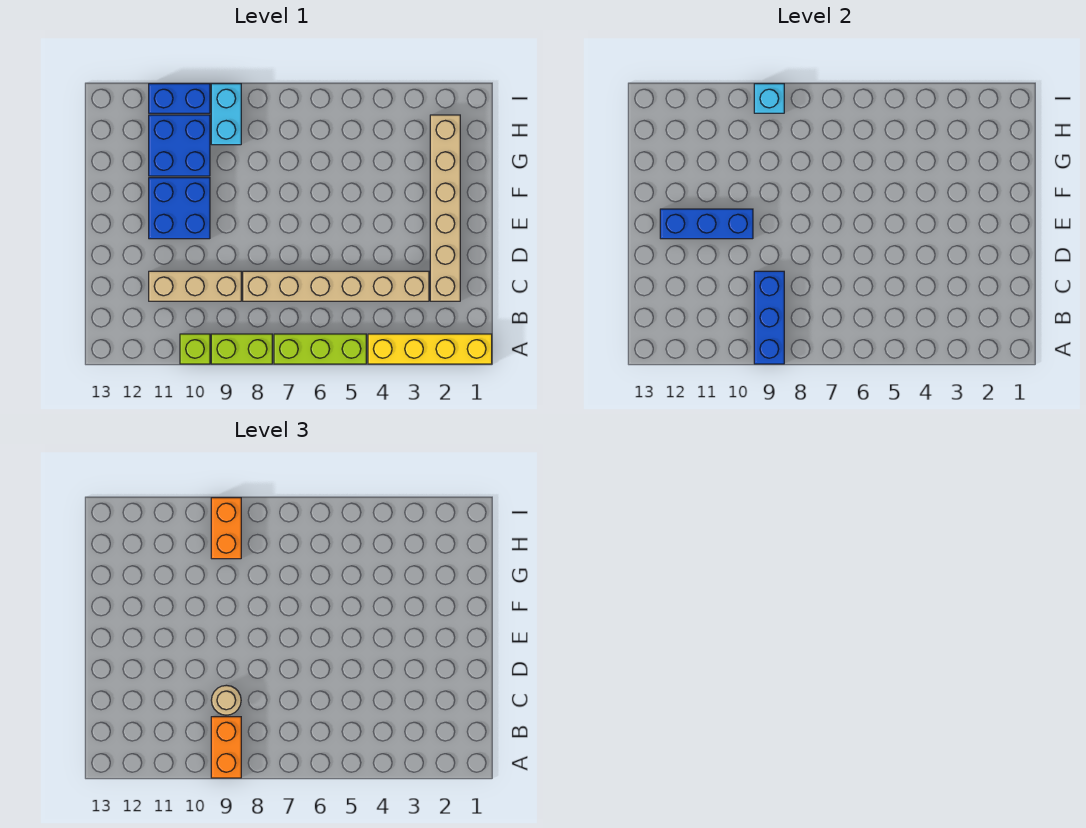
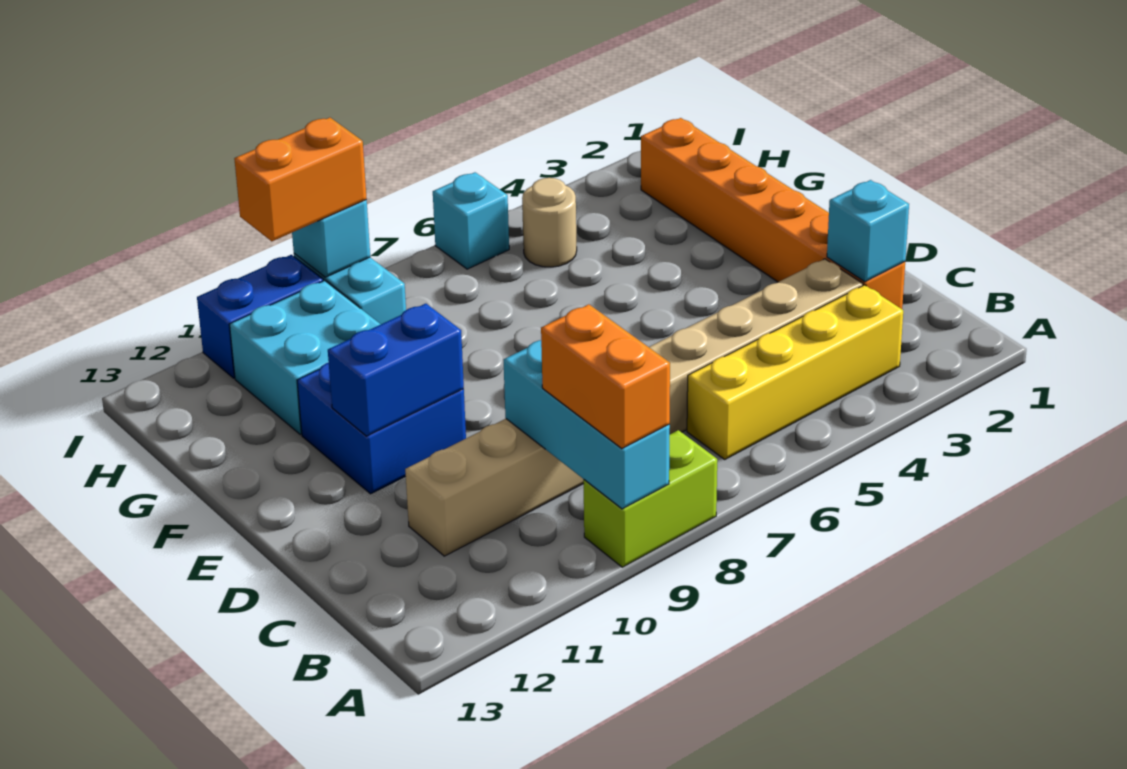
yellow brick A1:A4 level 1 -> yellow brick B3:B6 level 1
lime brick A5:A7 level 1 -> none
blue brick A9:C9 level 2 -> cyan brick A9:C9 level 2
lime brick A10 level 1 -> none
tan brick C2:H2 level 1 -> orange brick C2:H2 level 1
none -> cyan brick C2 level 2
tan round brick C9 level 3 -> tan round brick H5 level 1
blue brick E10:E12 level 2 -> blue brick E10:E11 level 2
blue brick G10:H11 level 1 -> cyan brick G10:H11 level 1
orange brick H9:I9 level 3 -> orange brick I9:I10 level 3
none -> cyan brick I6 level 1

